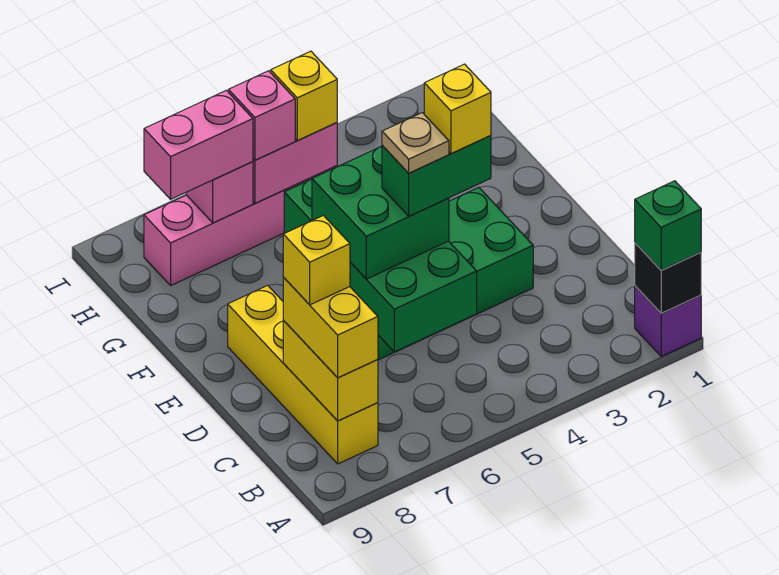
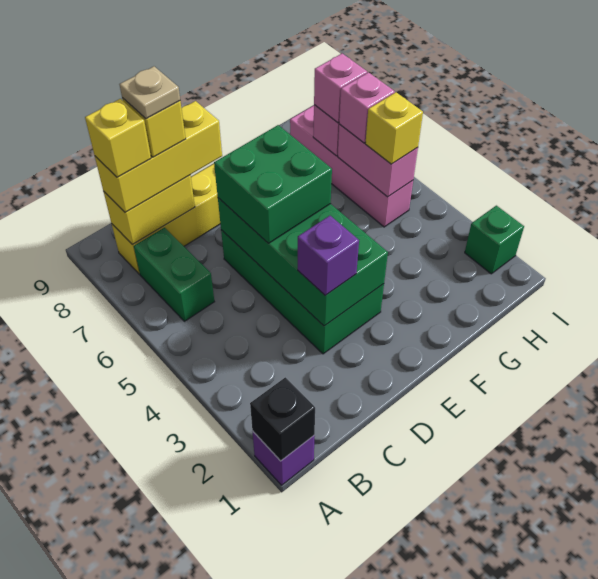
green brick A1 level 3 -> green brick I2 level 1
yellow brick B8:C8 level 3 -> yellow brick B8:D8 level 3
green brick C5:F6 level 2 -> green brick D3:E6 level 2
none -> purple brick D3 level 3
green brick D4:D5 level 4 -> green brick B6:B7 level 1
yellow brick D4 level 5 -> yellow brick B8 level 4
tan plate D5 level 5 -> tan plate C8 level 5
pink brick H7:H8 level 3 -> pink brick H7 level 3

